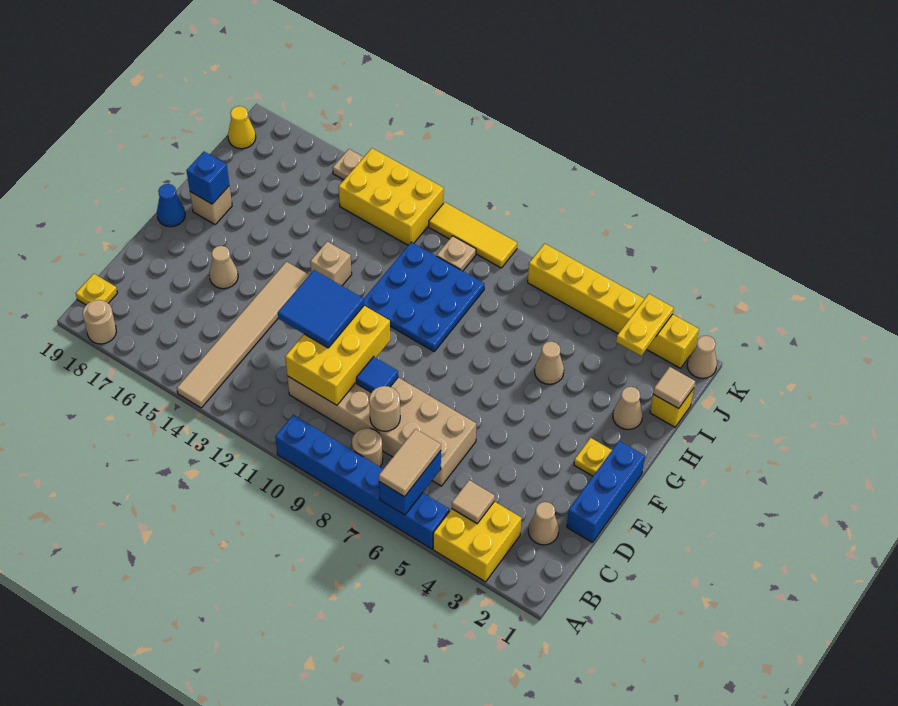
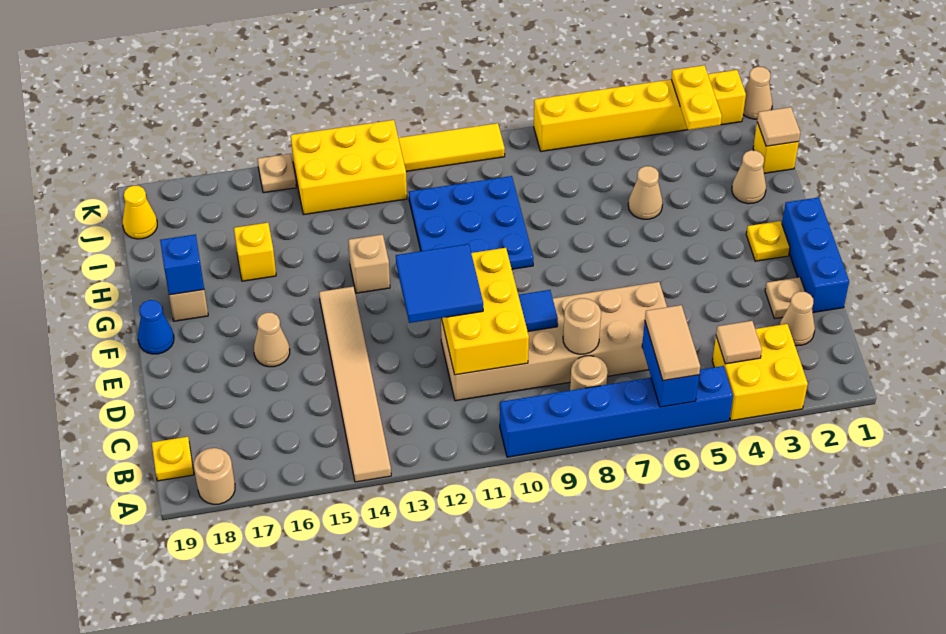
none -> yellow brick H16 level 1
tan plate J10 level 1 -> tan plate D2 level 1

